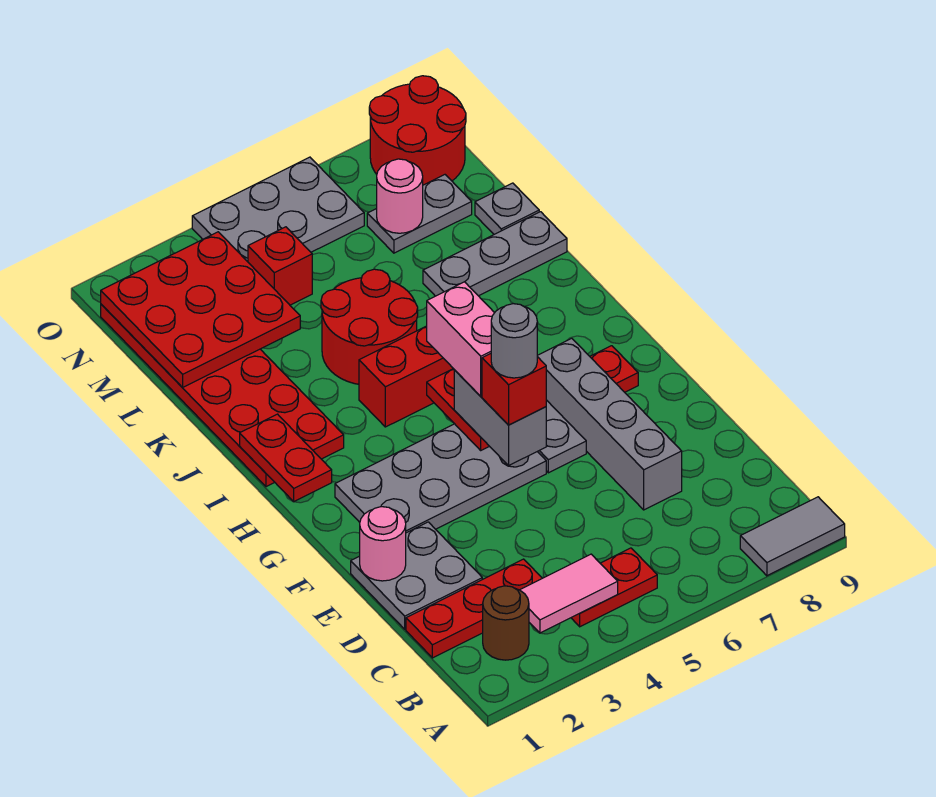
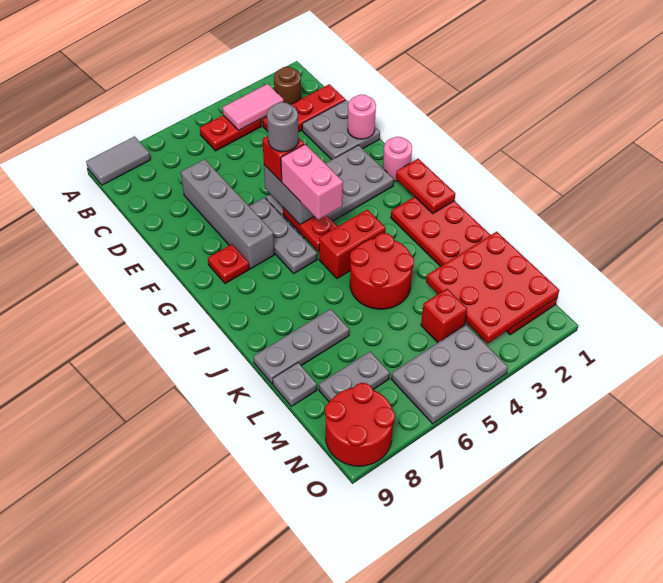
pink round brick M7 level 2 -> pink round brick G1 level 1

